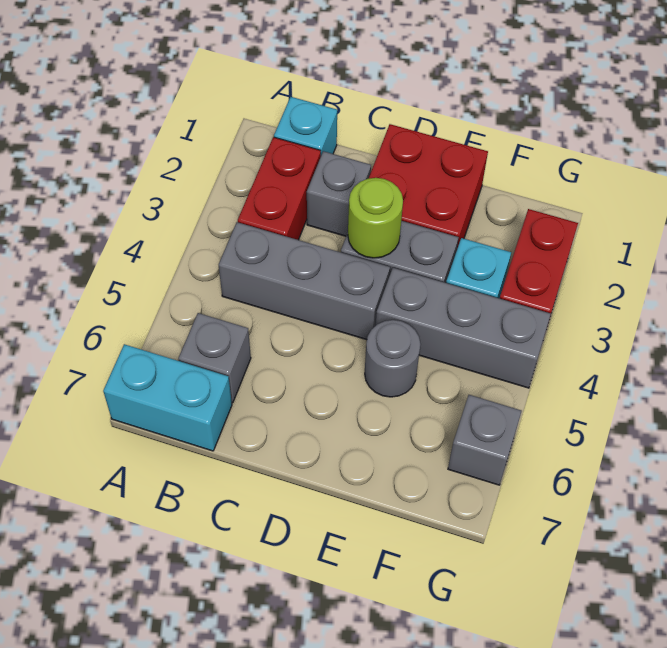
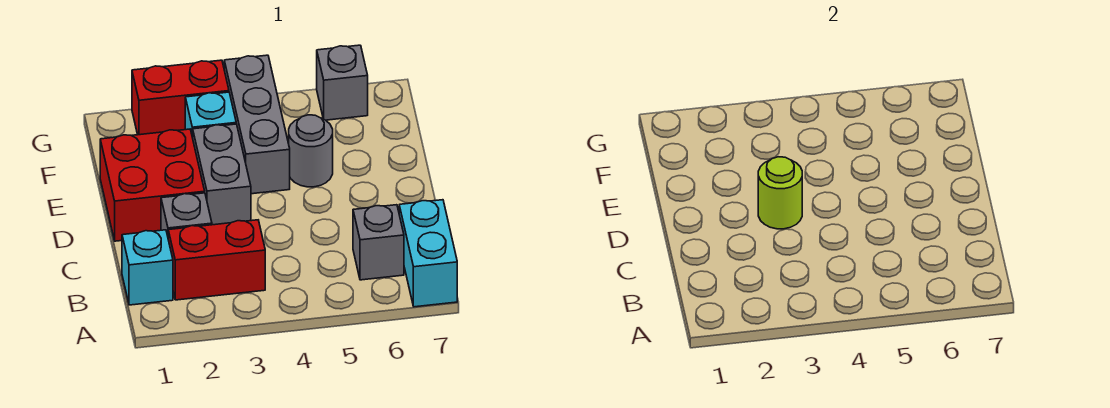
grey brick B4:D4 level 1 -> none

